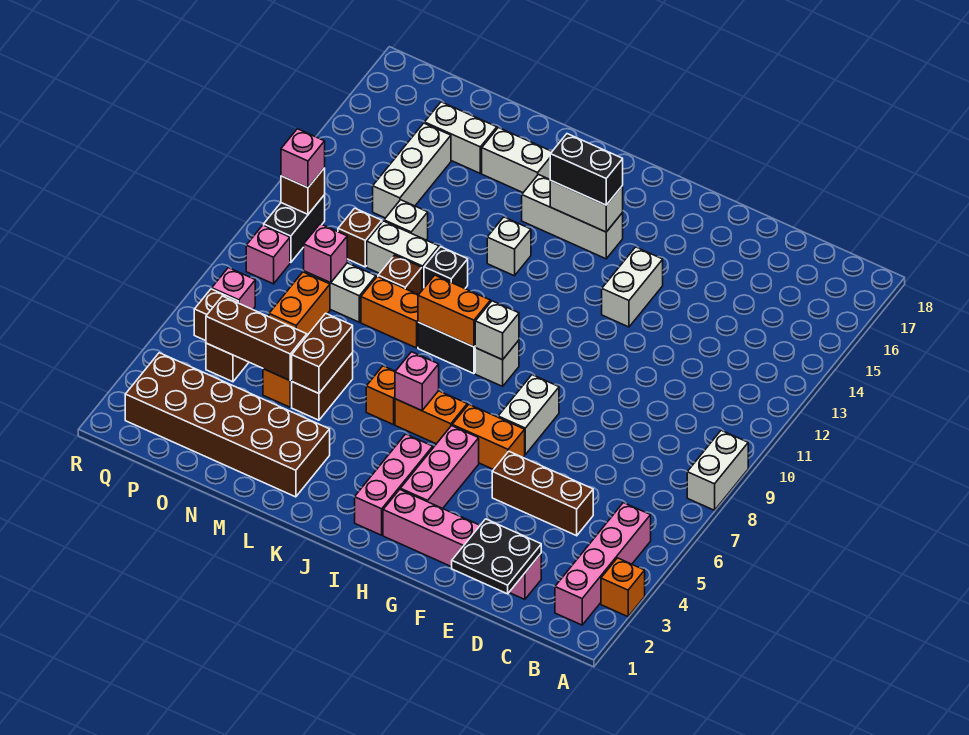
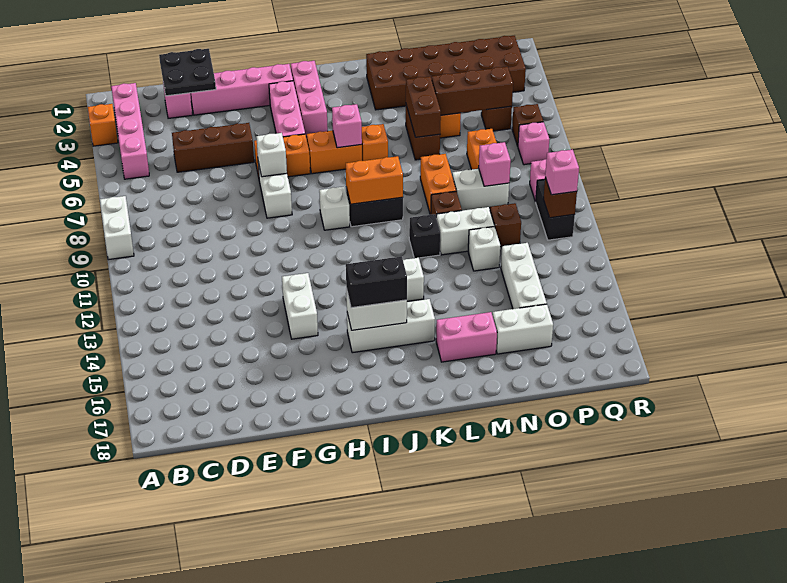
white brick I9 level 2 -> white brick G7 level 2
orange brick L9:M9 level 1 -> orange brick M8:M9 level 1
white brick L16:M16 level 1 -> pink brick L16:M16 level 1

